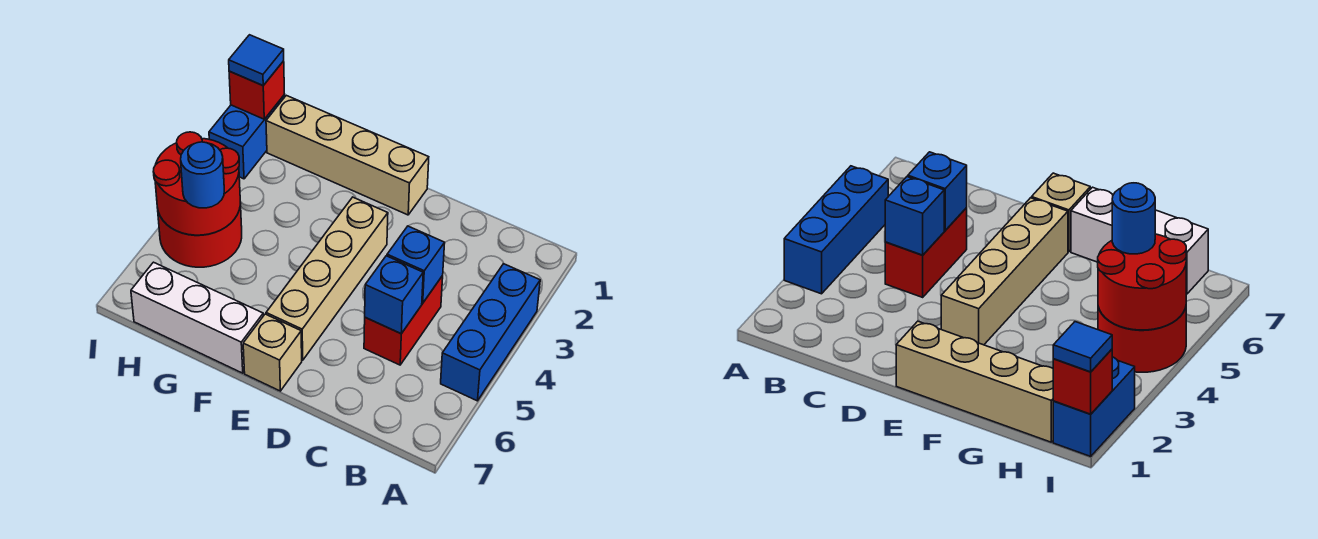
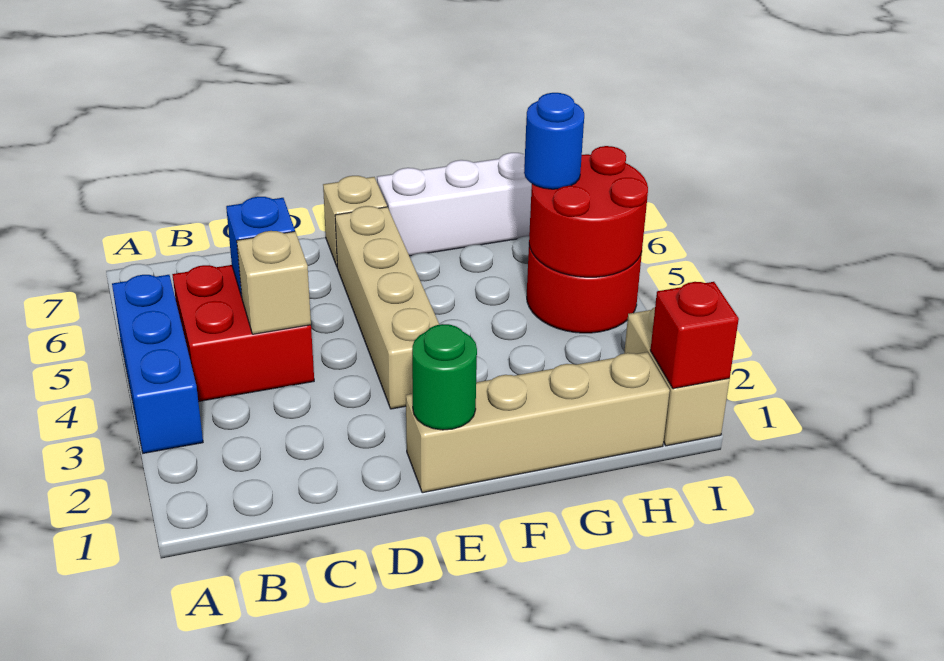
red brick C4:C5 level 1 -> red brick B4:C5 level 1
blue brick C4 level 2 -> tan brick C4 level 2
none -> green round brick E1 level 2
blue brick I1:I2 level 1 -> tan brick I1:I2 level 1
blue tile I1 level 3 -> none

